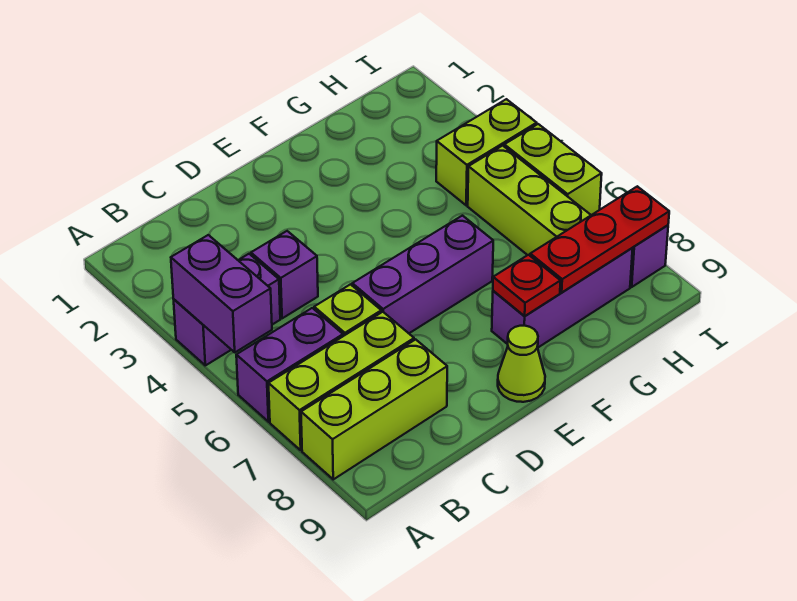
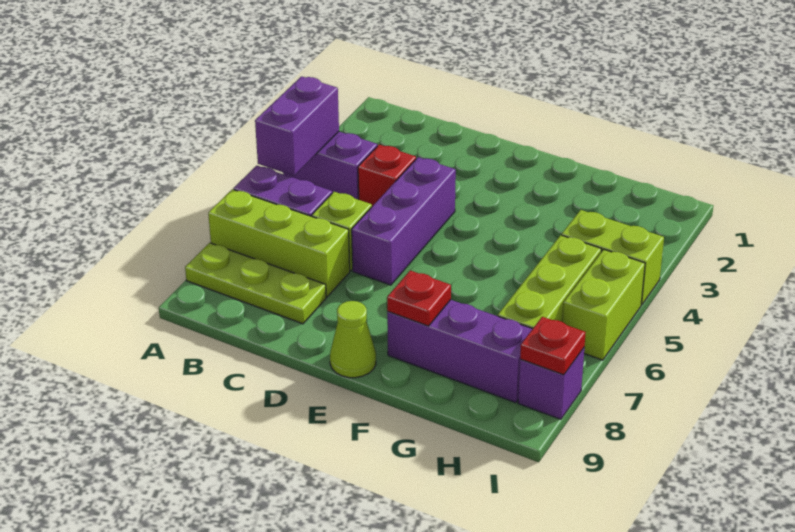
lime brick A8:C8 level 1 -> lime plate A8:C8 level 1
purple brick C4 level 1 -> red brick C4 level 1
purple brick D6:F6 level 1 -> purple brick D4:D6 level 1
red plate G8:I8 level 2 -> red plate I8 level 2

